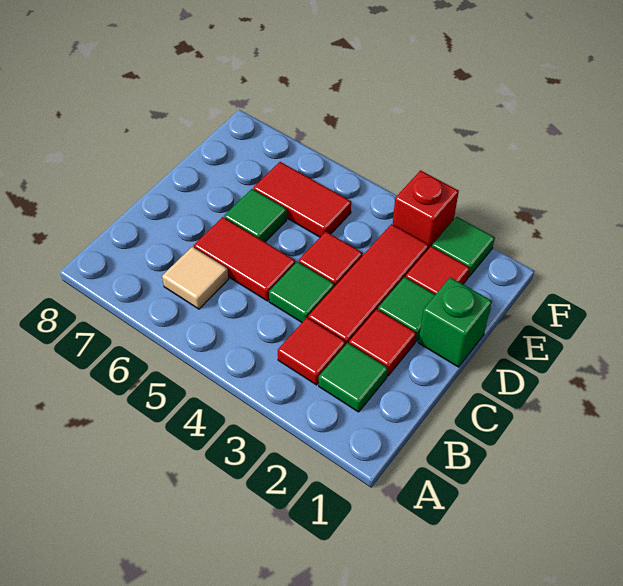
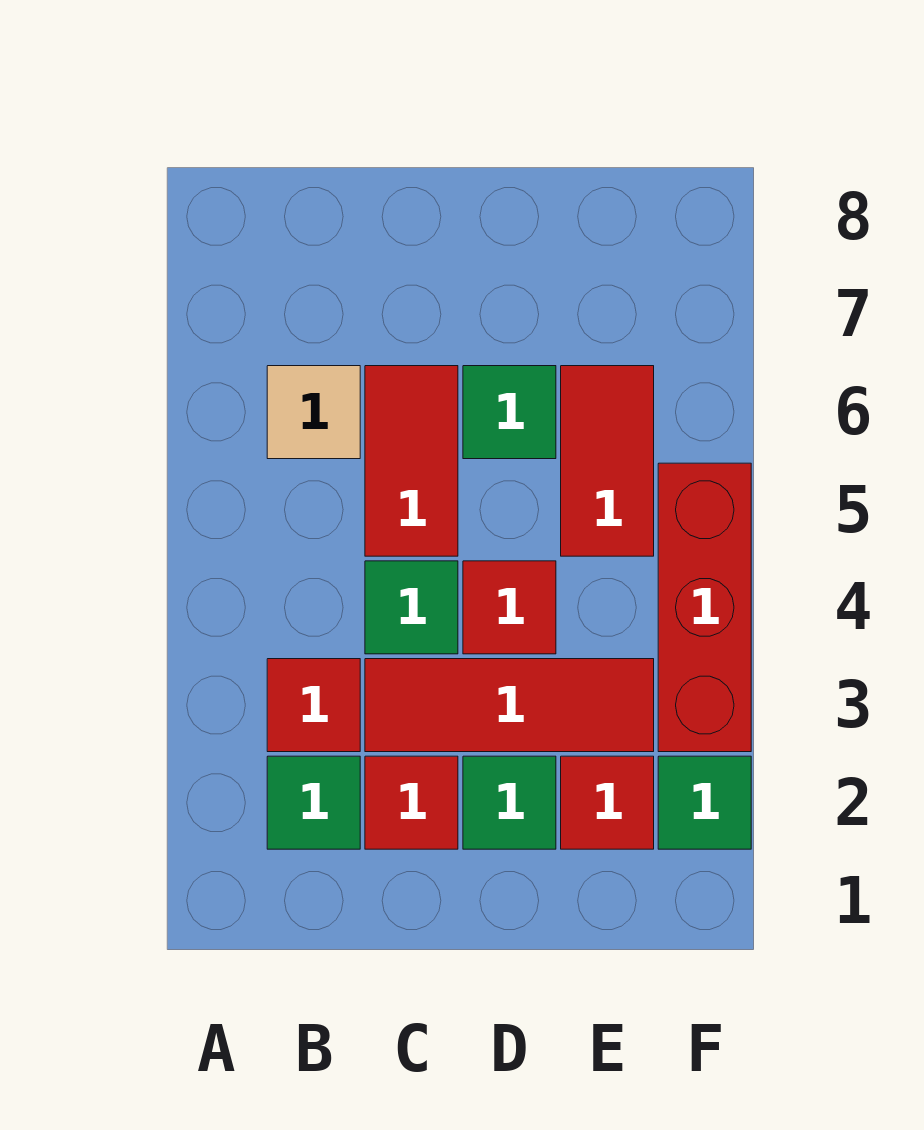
green brick D1 level 1 -> none
red brick F3 level 1 -> red brick F3:F5 level 1

